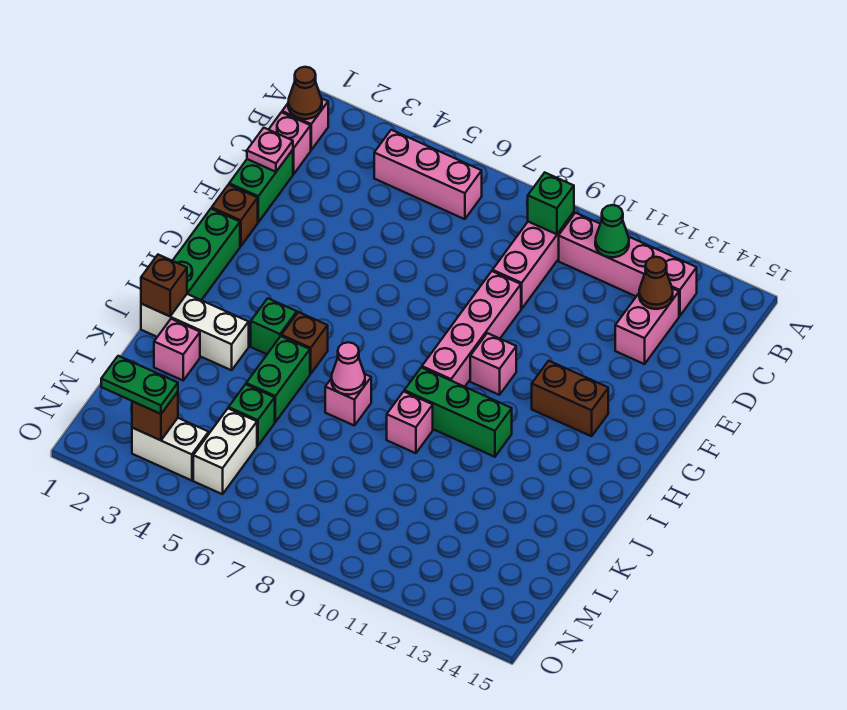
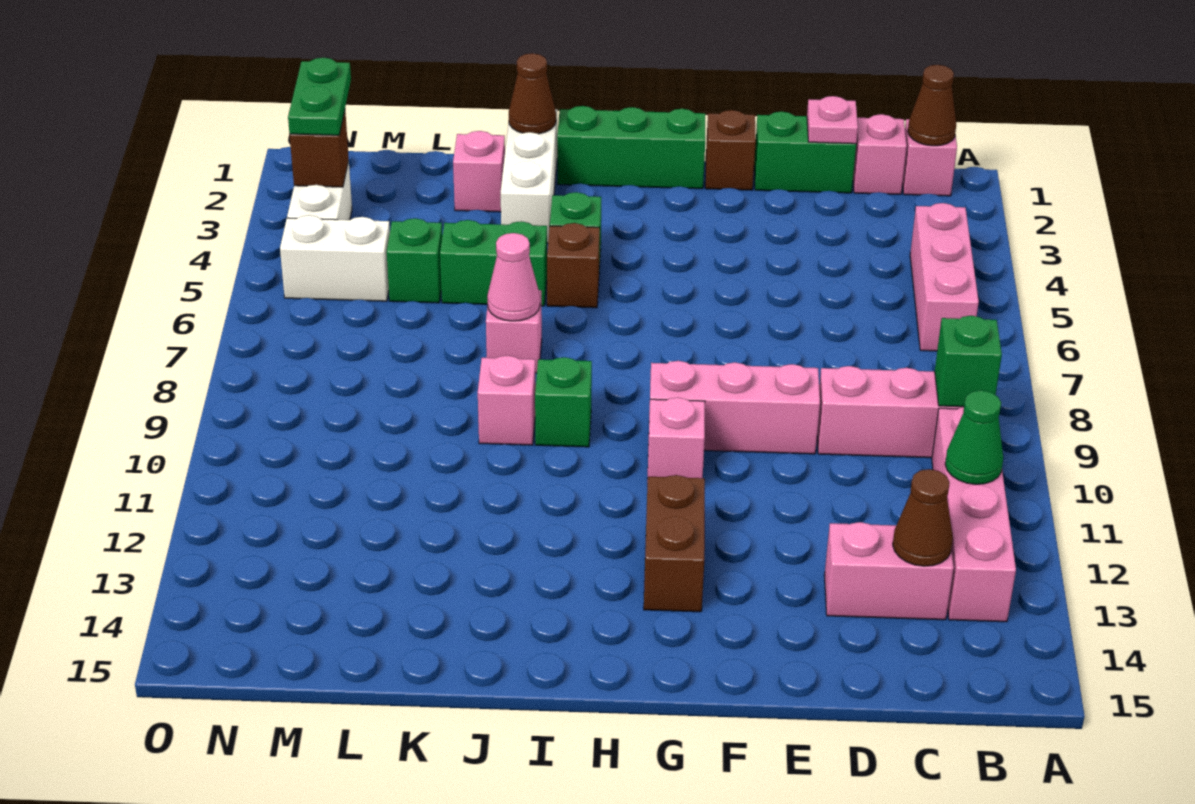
pink brick E9:H9 level 1 -> pink brick E9:G9 level 1
green brick I9:I11 level 1 -> green brick I9 level 1
brown brick J1 level 2 -> brown cone J1 level 2

